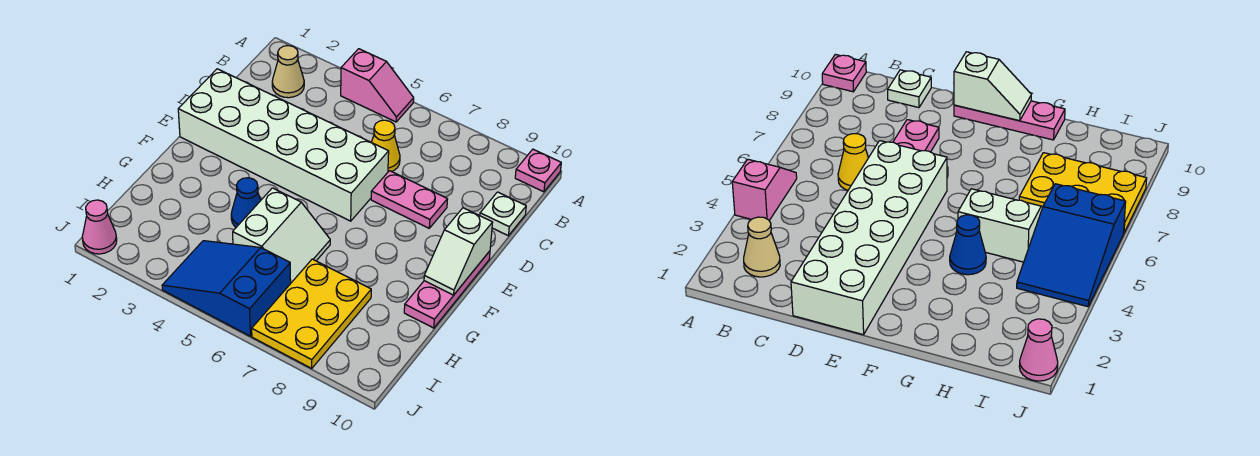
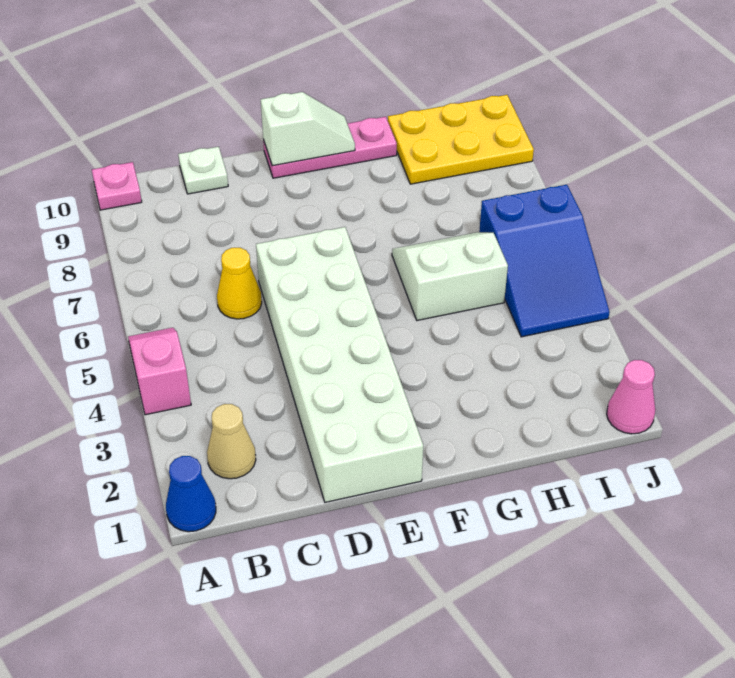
pink plate D7:D8 level 1 -> none
blue cone G4 level 1 -> blue cone A1 level 1
yellow plate H7:J8 level 1 -> yellow plate H9:J10 level 1

